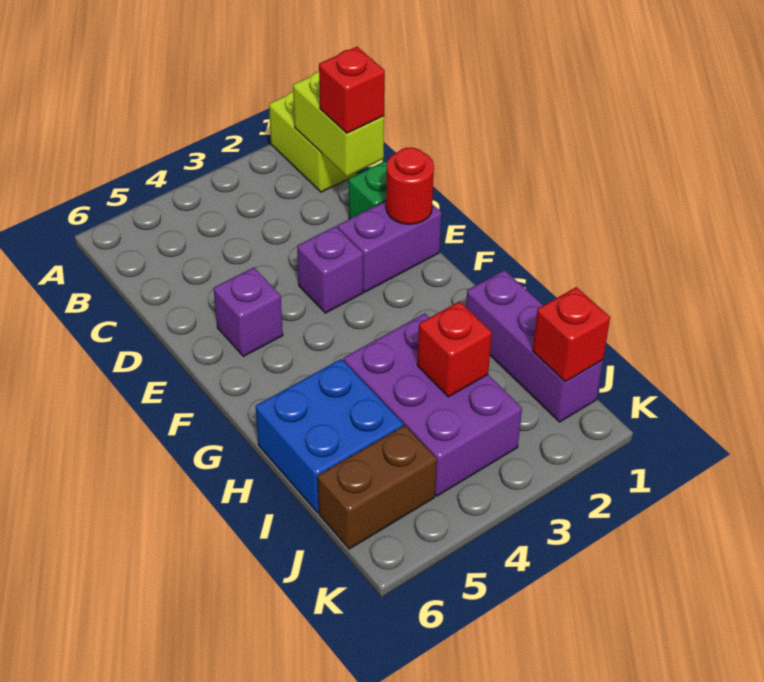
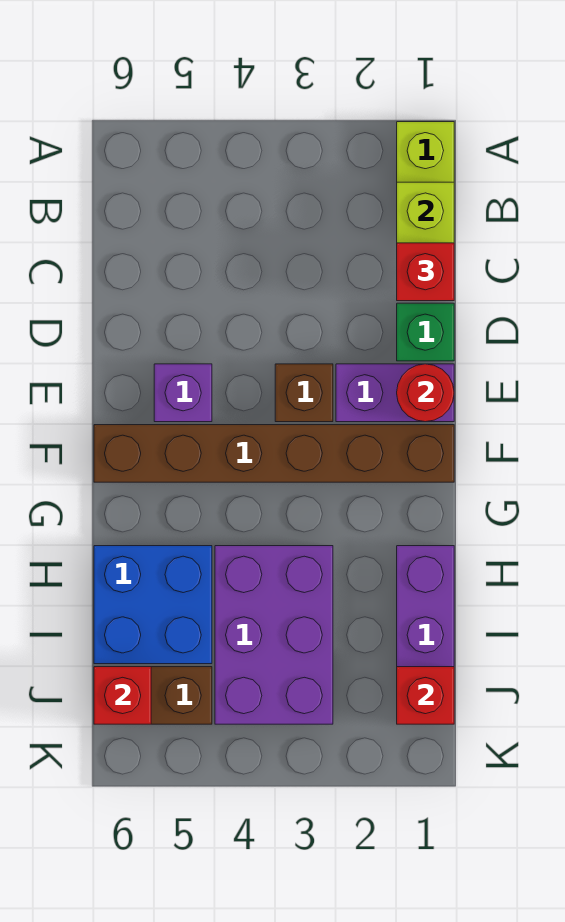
purple brick E3 level 1 -> brown brick E3 level 1
none -> brown brick F1:F6 level 1
red brick I3 level 2 -> red brick J6 level 2

